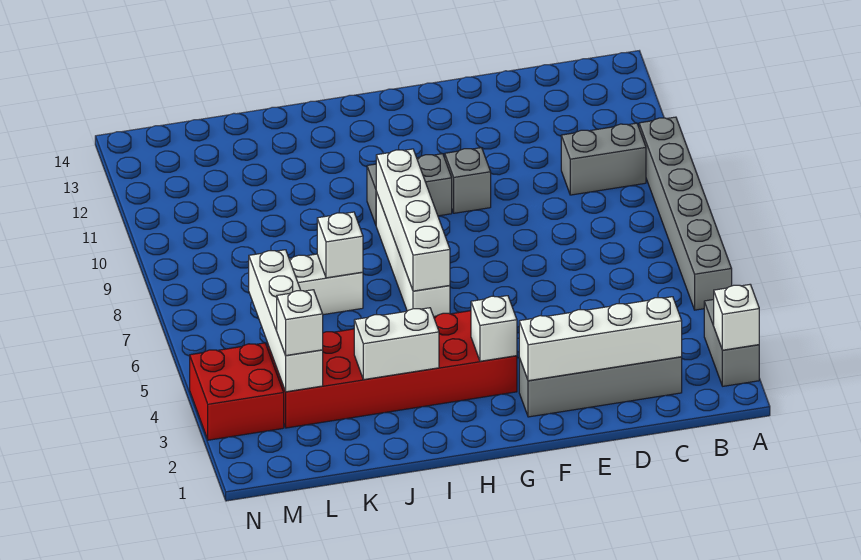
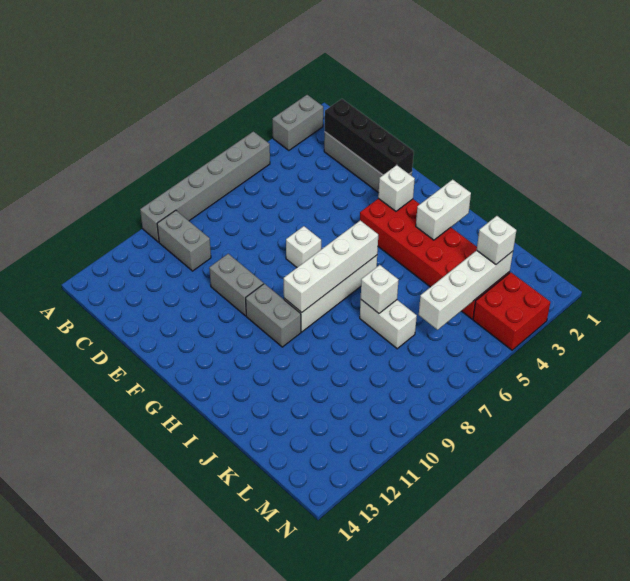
white brick A2 level 2 -> white brick F7 level 1
white brick C2:F2 level 2 -> black brick C2:F2 level 2
grey brick F10 level 1 -> grey brick E10:F10 level 1
white brick I3:J3 level 2 -> white brick I2:I3 level 2

